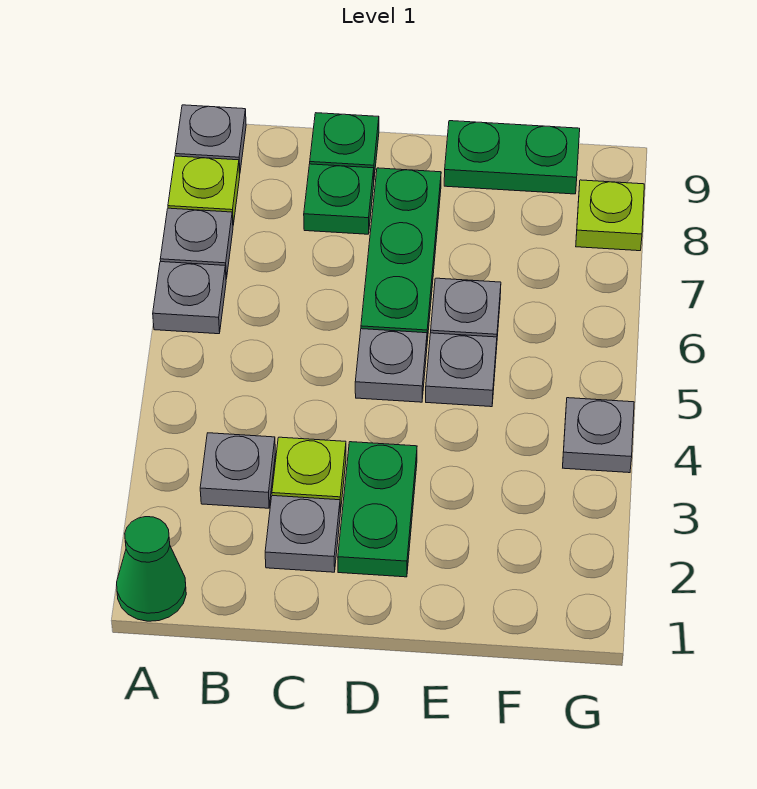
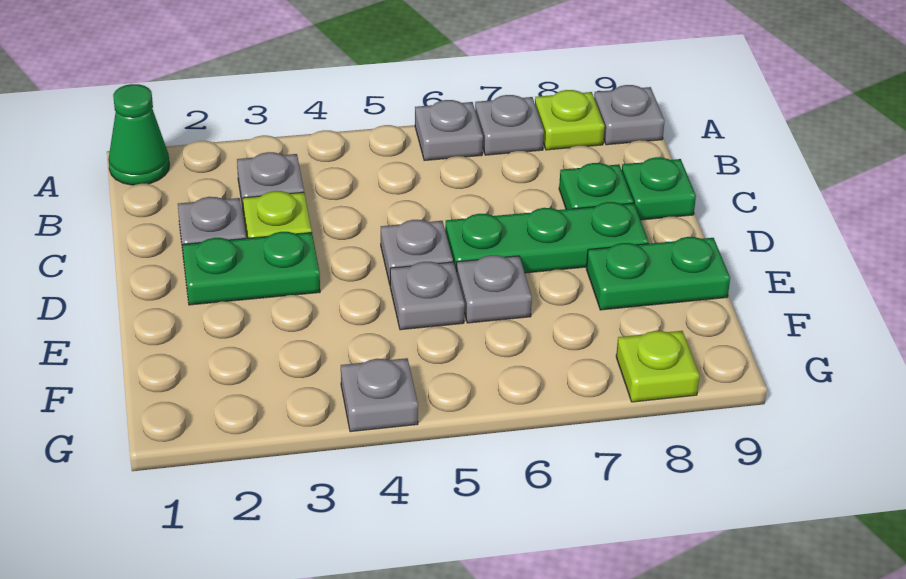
green plate E9:F9 level 1 -> green plate E8:E9 level 1

